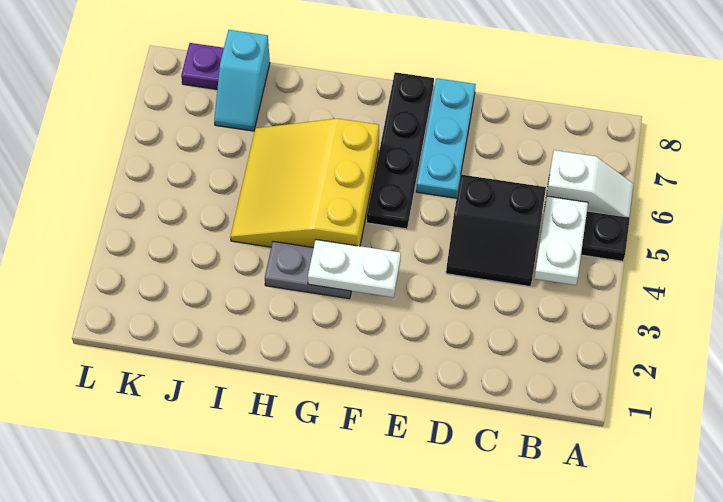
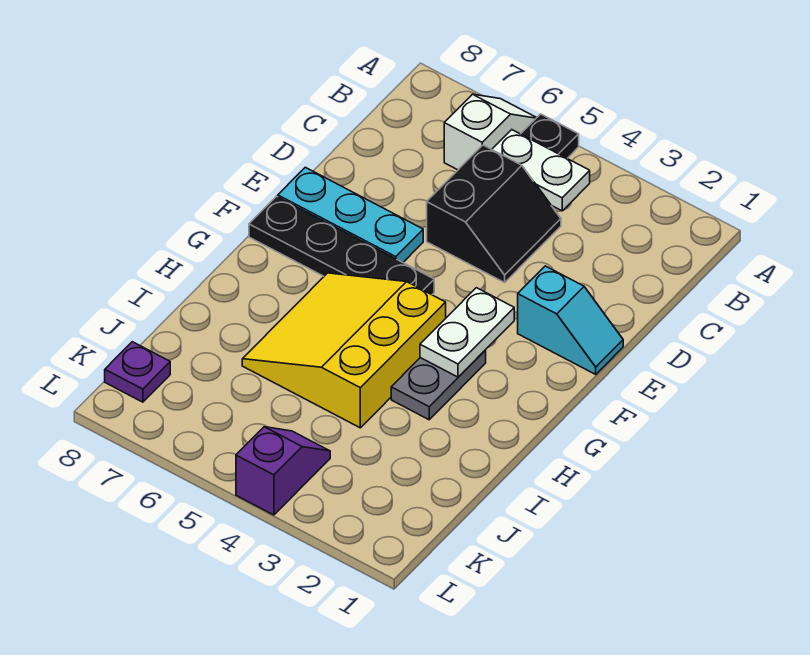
yellow slope G4:I6 level 1 top G -> yellow slope G4:I6 level 1 top 4
cyan slope J7:J8 level 1 top 8 -> cyan slope E1:E2 level 1 top 2
none -> purple slope K4:L4 level 1 top L

